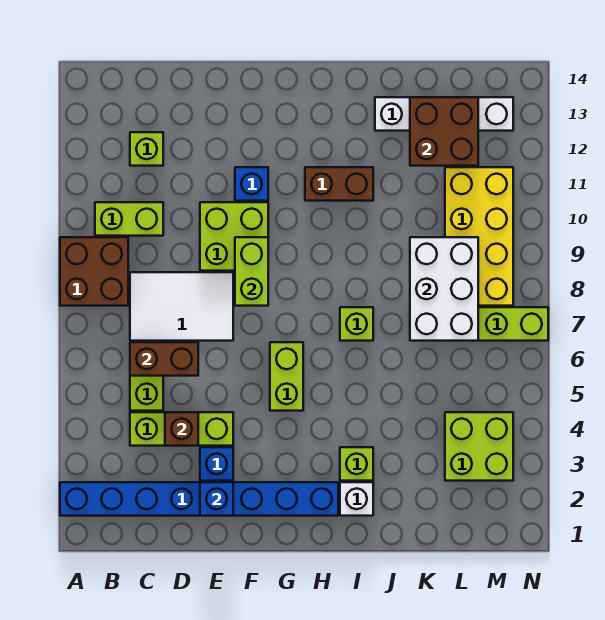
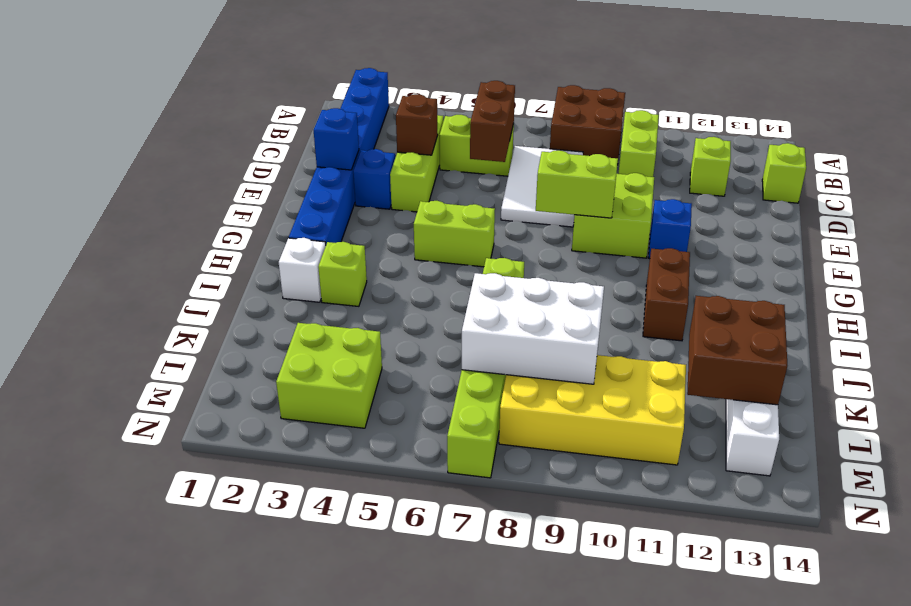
none -> lime brick C14 level 1

